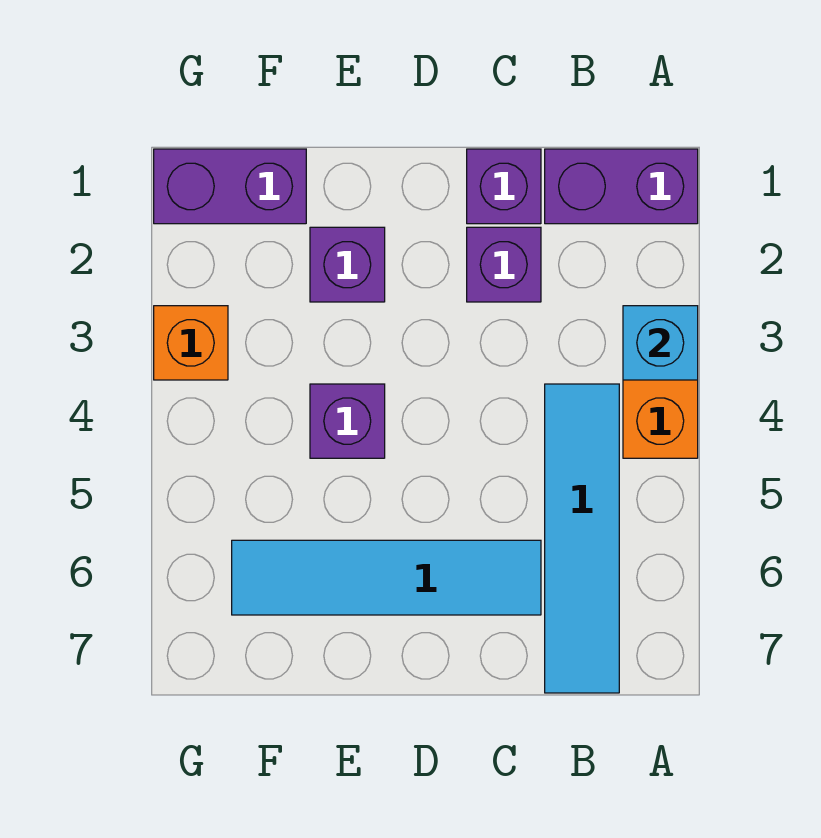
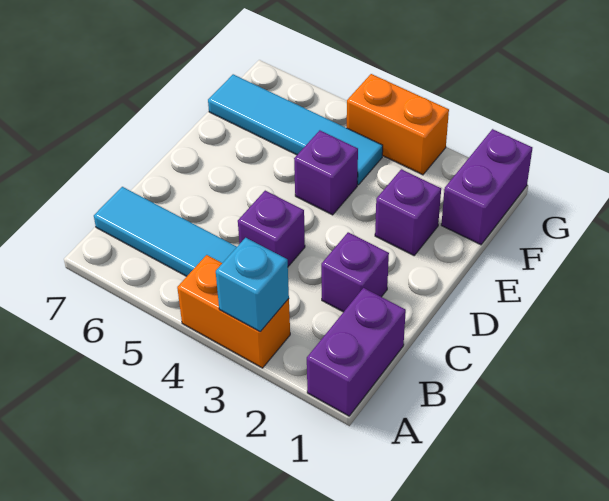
purple brick C1 level 1 -> purple brick C4 level 1
cyan tile C6:F6 level 1 -> cyan tile F4:F7 level 1
orange brick G3 level 1 -> orange brick G3:G4 level 1

